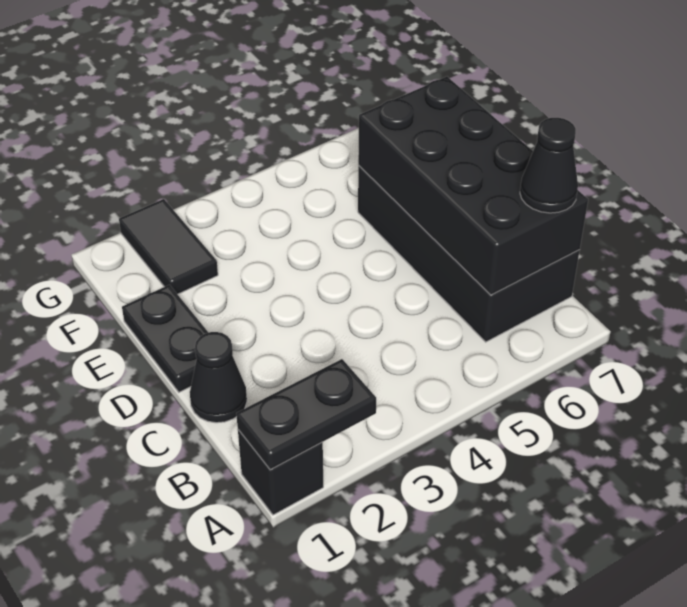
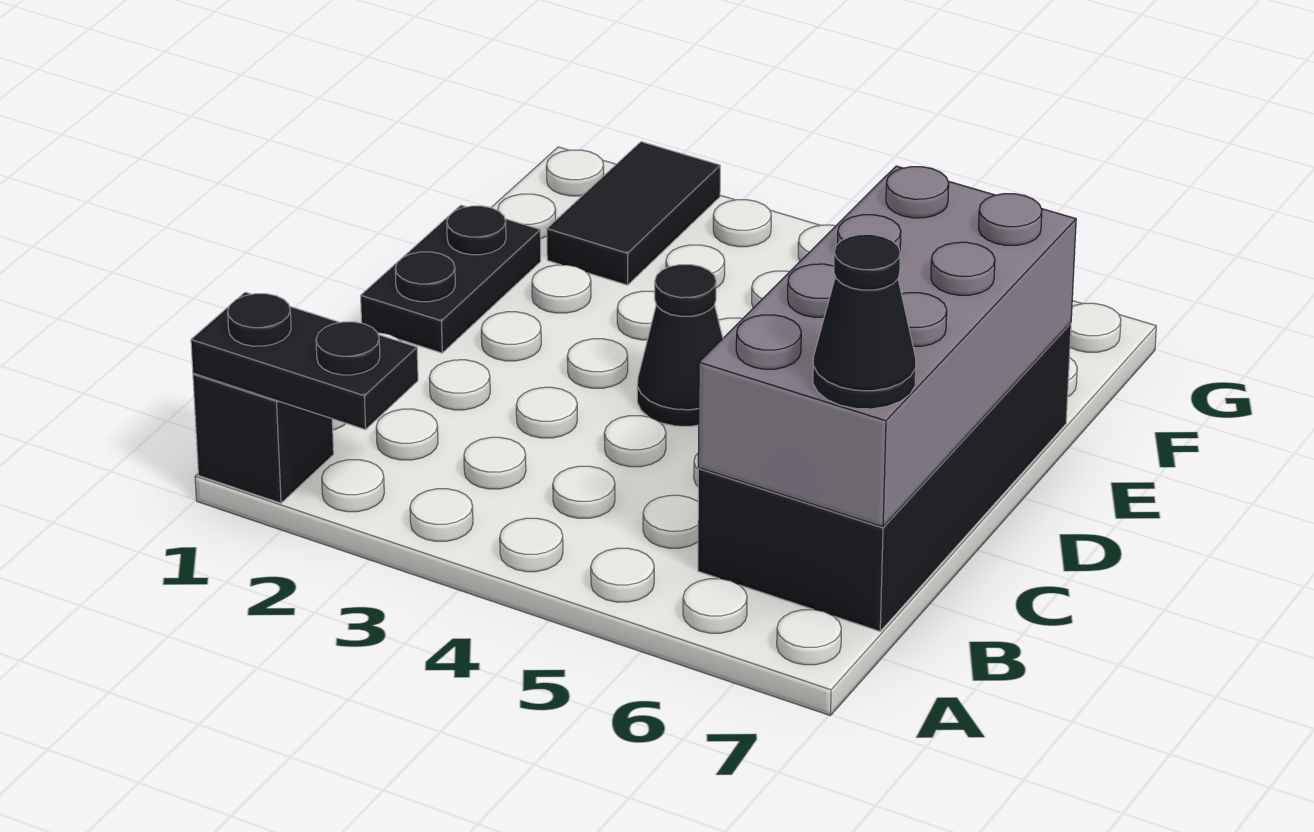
black brick B6:E7 level 2 -> grey brick B6:E7 level 2
black cone C1 level 1 -> black cone D4 level 1

